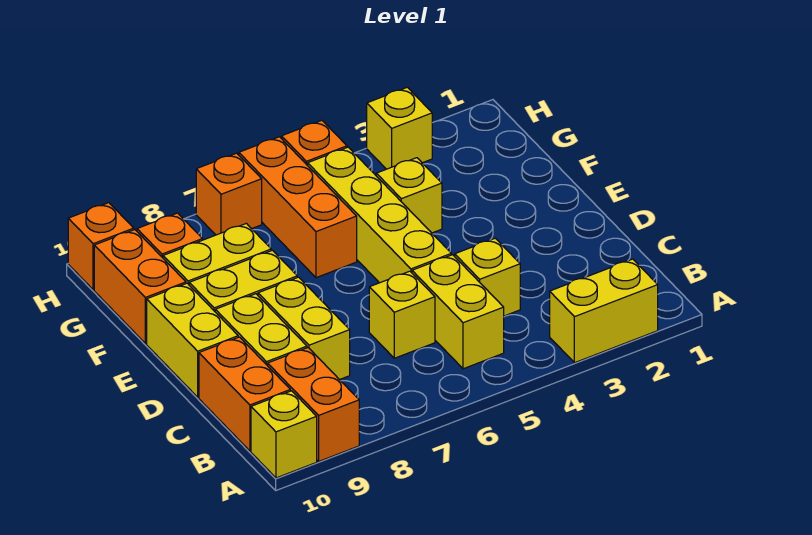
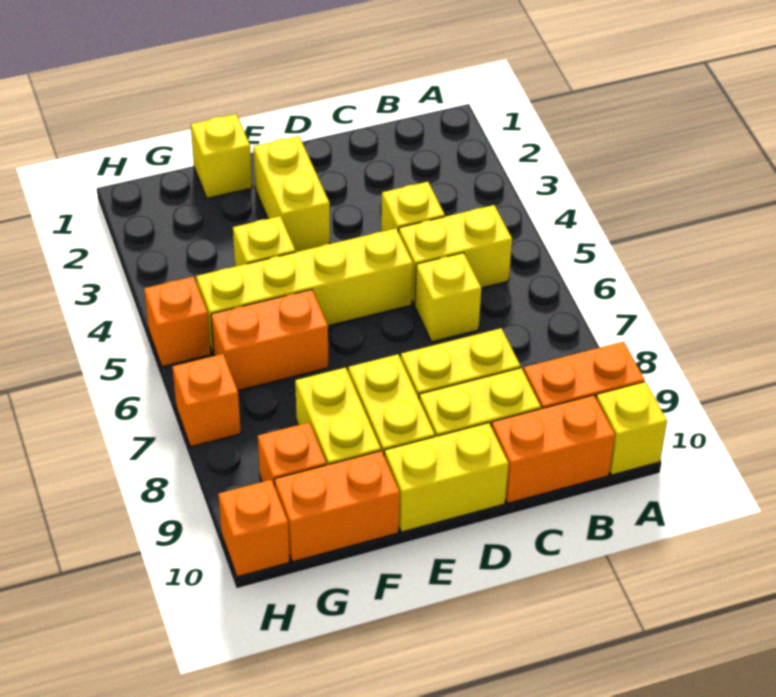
yellow brick A2:A3 level 1 -> yellow brick E2:E3 level 1
orange brick F6:H6 level 1 -> orange brick F6:G6 level 1
yellow brick H3 level 1 -> yellow brick F1 level 1

